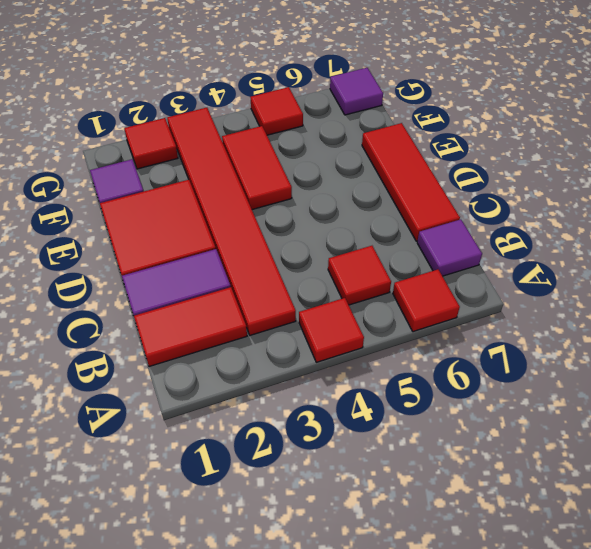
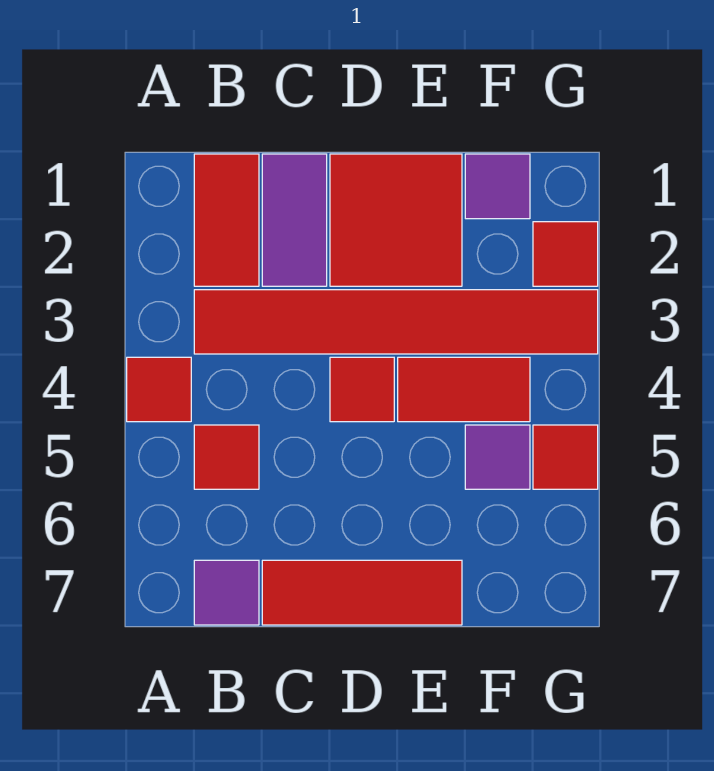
red tile A6 level 1 -> red tile D4 level 1
purple tile G7 level 1 -> purple tile F5 level 1

